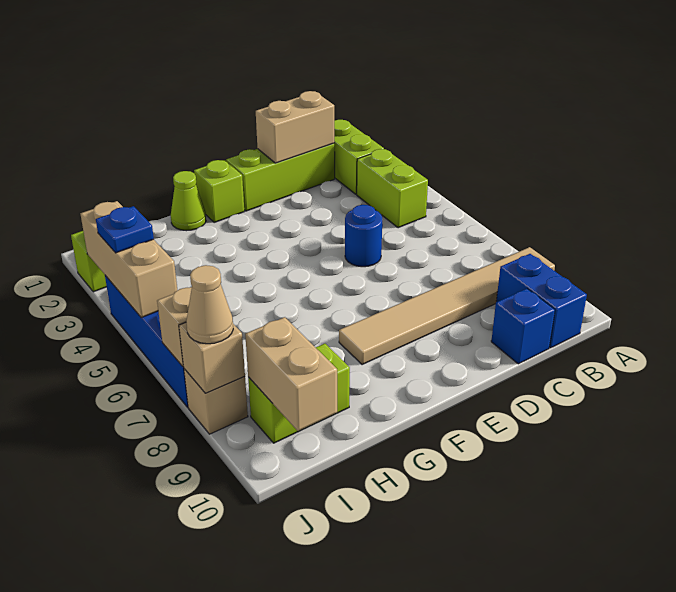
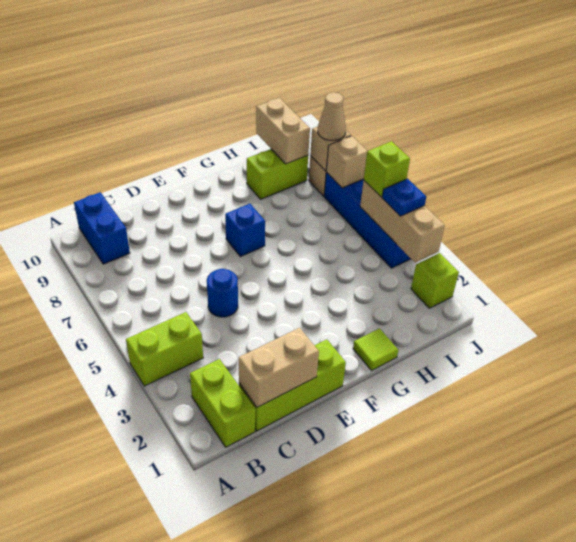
tan tile A8:F8 level 1 -> none
lime brick B3:B4 level 1 -> lime brick A4:B4 level 1
blue brick C10 level 1 -> blue brick F7 level 1
lime brick F1 level 1 -> lime brick J5 level 3
lime cone G1 level 1 -> lime tile G1 level 1

